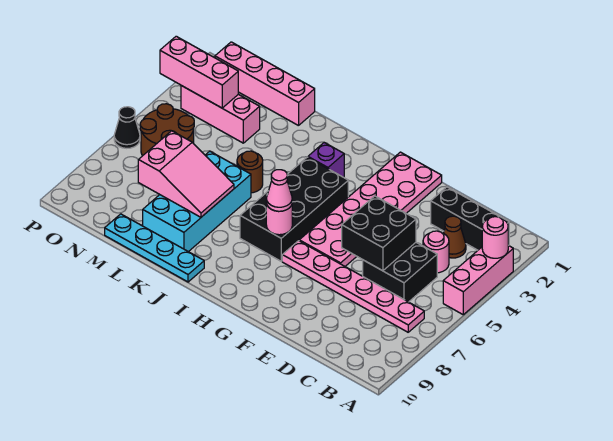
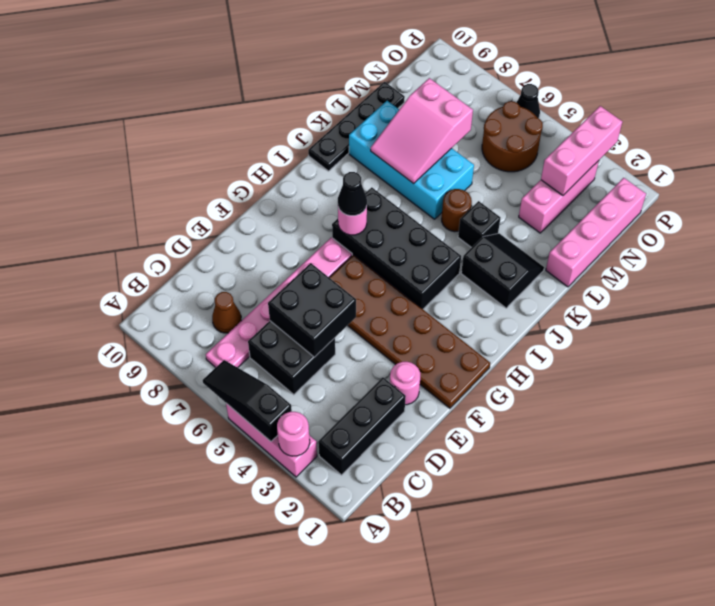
none -> black slope A4:A6 level 2 top 4
brown cone C3 level 1 -> brown cone C8 level 1
pink round brick C4 level 1 -> pink round brick E2 level 1
pink plate F1:G6 level 1 -> brown plate F1:G6 level 1
pink cone H7 level 3 -> black cone H7 level 3
purple brick I3 level 1 -> none
none -> black slope J2:K3 level 1 top J
cyan plate J10:M10 level 1 -> black plate J10:M10 level 1
none -> black brick K4 level 1

